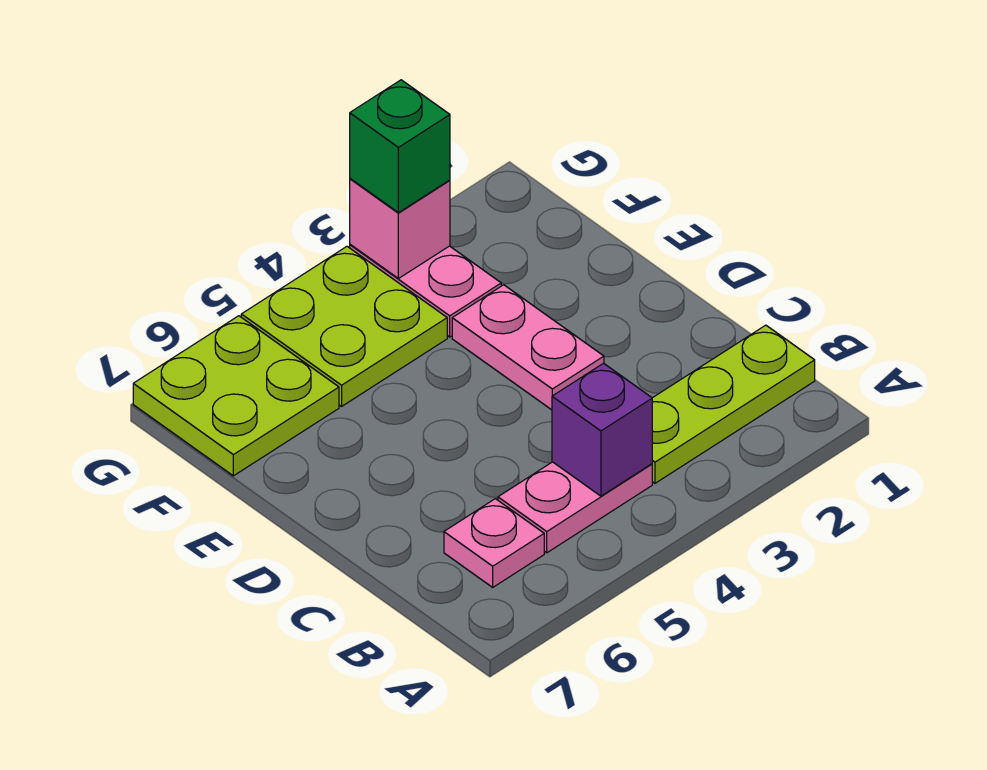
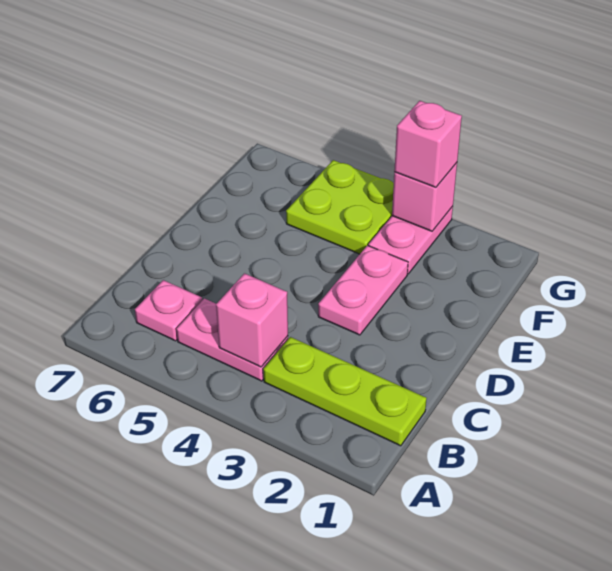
purple brick B4 level 2 -> pink brick B4 level 2
lime plate F6:G7 level 1 -> none
green brick G3 level 3 -> pink brick G3 level 3

